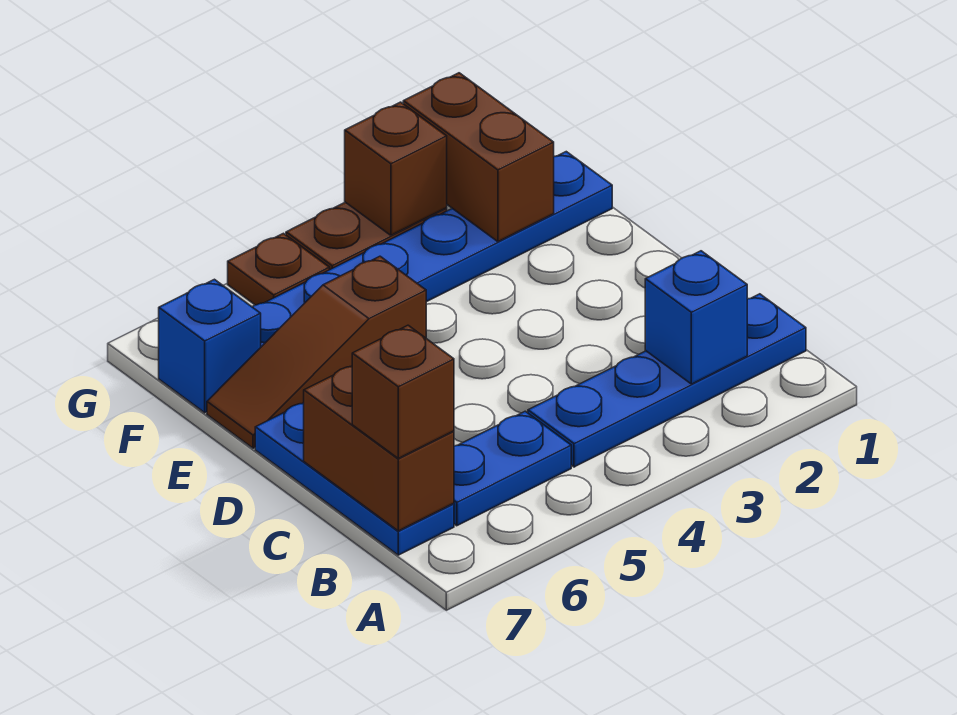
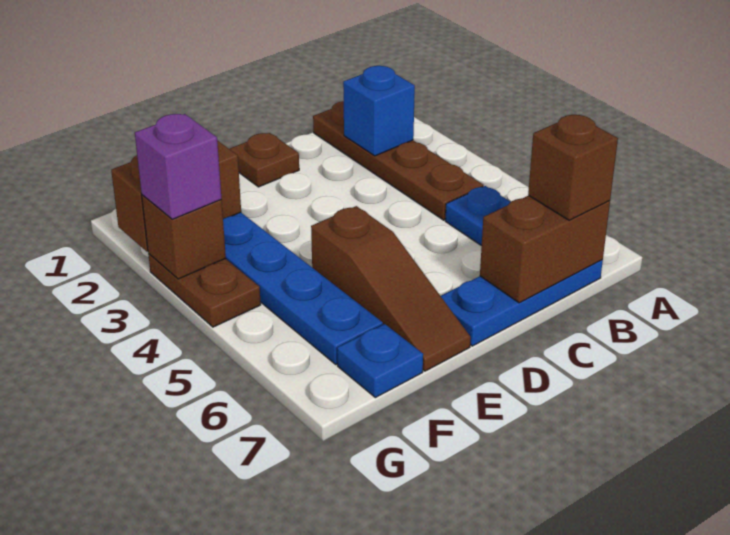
blue plate B1:B4 level 1 -> brown plate B1:B4 level 1
blue brick F7 level 1 -> blue plate F7 level 1
none -> purple brick G3 level 3
brown plate G5 level 1 -> brown plate D1 level 1

